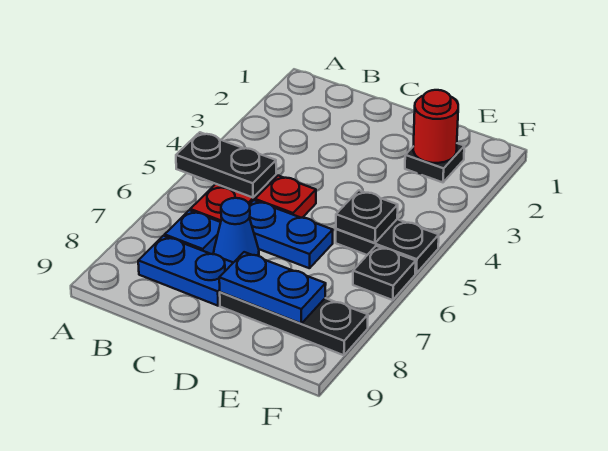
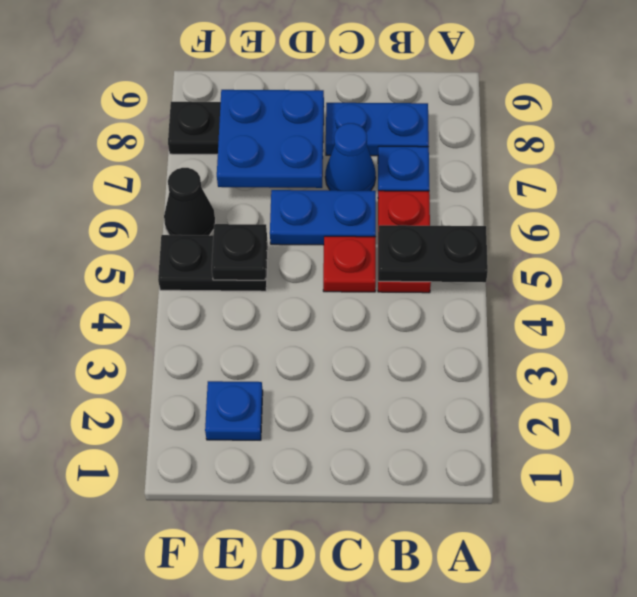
blue plate D8:E8 level 2 -> blue plate D7:E8 level 2
black plate E2 level 1 -> blue plate E2 level 1
red round brick E2 level 2 -> none
black plate F6 level 1 -> black cone F6 level 1

